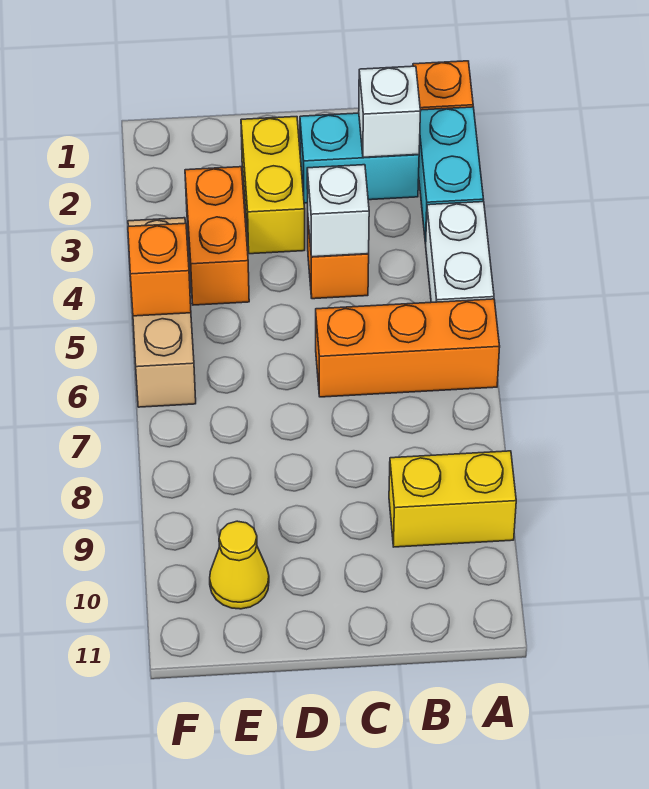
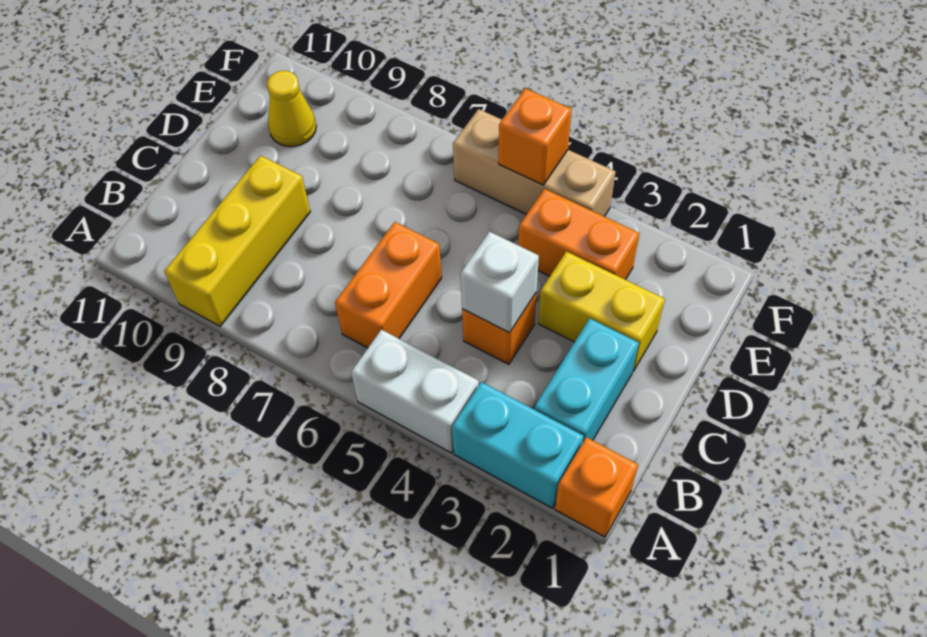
orange brick A6:C6 level 1 -> orange brick B6:C6 level 1
yellow brick A9:B9 level 1 -> yellow brick A9:C9 level 1
white brick B2 level 2 -> none

